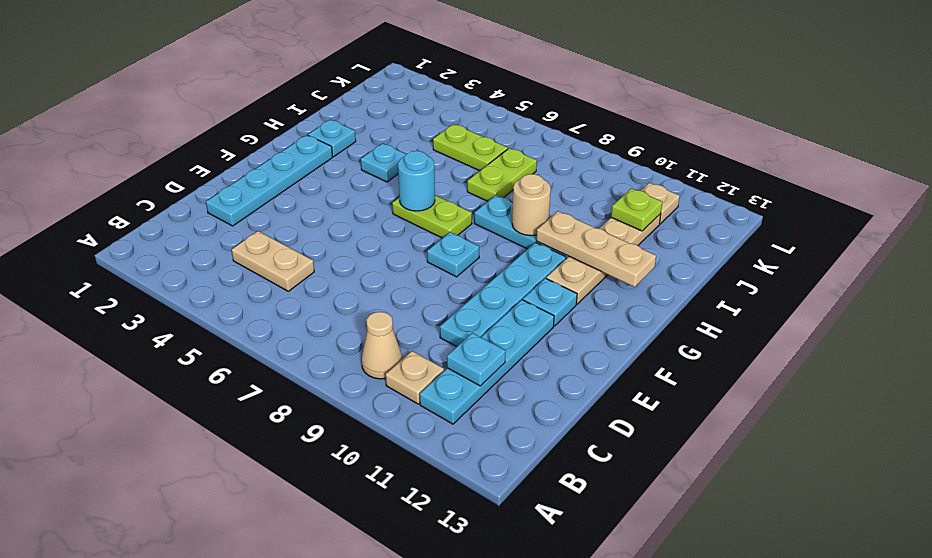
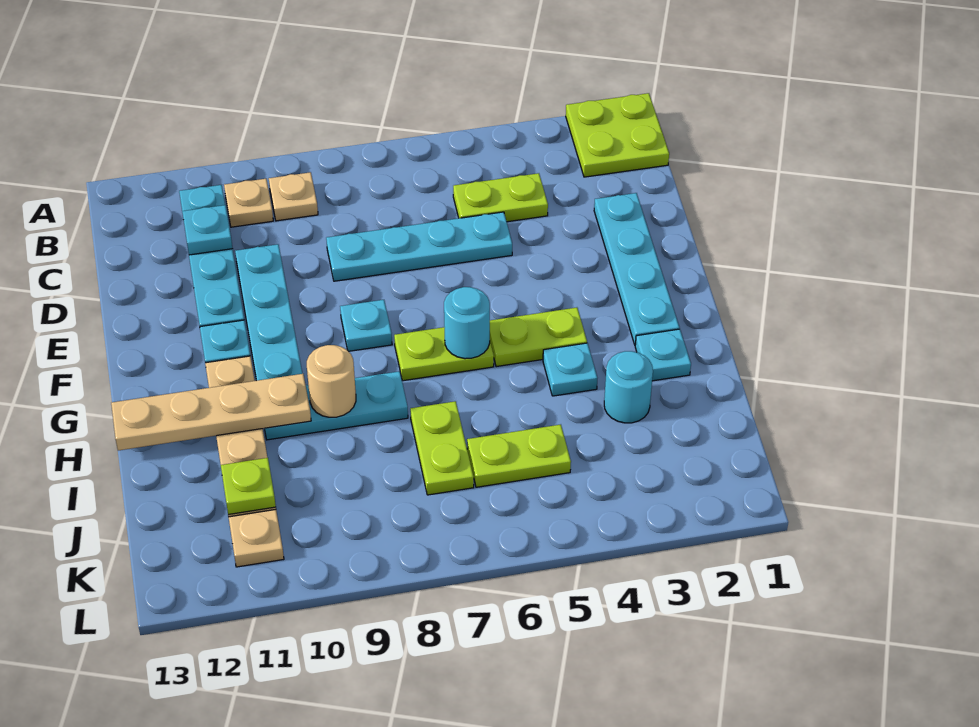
none -> lime plate A1:B2 level 1
tan cone B9 level 1 -> tan plate B9 level 1
tan plate C4:C5 level 1 -> lime plate C4:C5 level 1
none -> cyan plate D5:D8 level 1
none -> lime plate G4:G5 level 1
tan plate H10:H12 level 2 -> tan plate H10:H13 level 2
none -> cyan round brick I3 level 1

